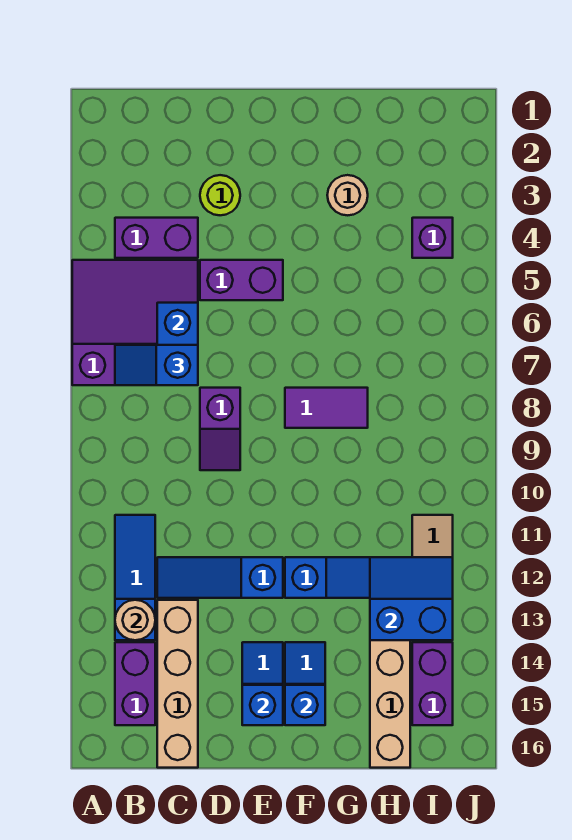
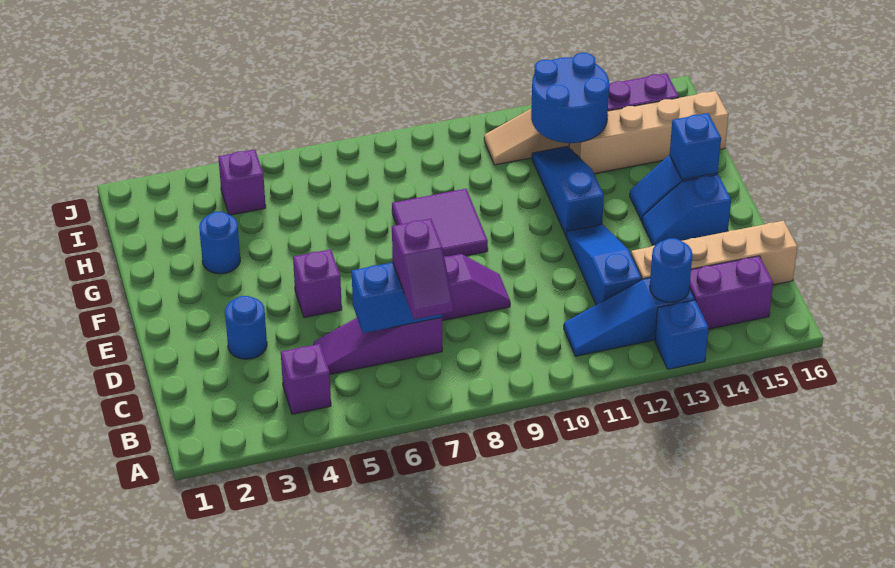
purple slope A5:C7 level 1 top 7 -> purple slope C5:C7 level 1 top 7
purple brick B4:C4 level 1 -> purple brick B4 level 1
blue slope B7:C7 level 3 top C -> purple slope B7:C7 level 3 top C
tan round brick B13 level 2 -> blue round brick B13 level 2
blue slope C12:E12 level 1 top E -> blue slope C12:E12 level 1 top C
lime round brick D3 level 1 -> blue round brick D3 level 1
purple brick D5:E5 level 1 -> purple brick E5 level 1
blue brick E15 level 2 -> blue brick A13 level 1
purple tile F8:G8 level 1 -> purple tile F8:G9 level 1
tan round brick G3 level 1 -> blue round brick G3 level 1
blue slope H12:I13 level 2 top 13 -> blue round brick H12:I13 level 2

